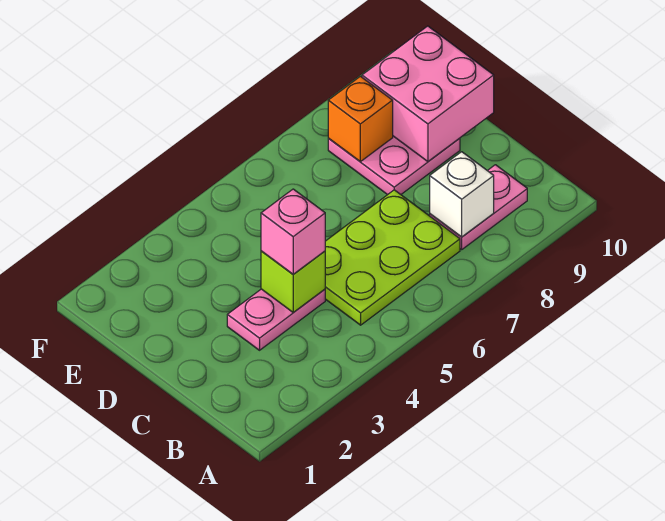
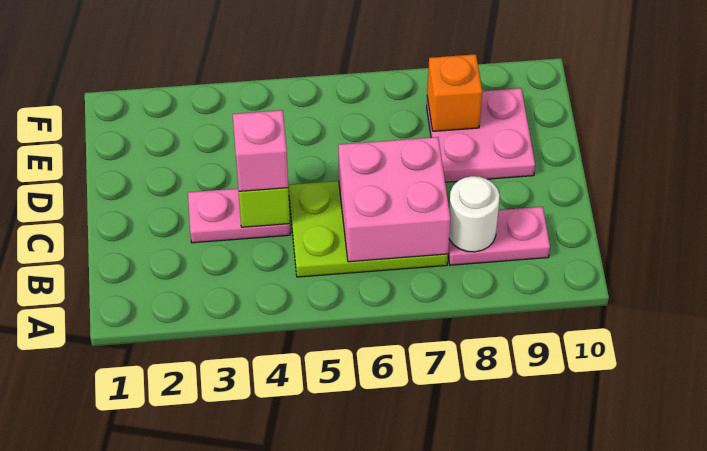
white brick B8 level 2 -> white round brick B8 level 2
pink brick D9:E10 level 2 -> pink brick B6:C7 level 2

